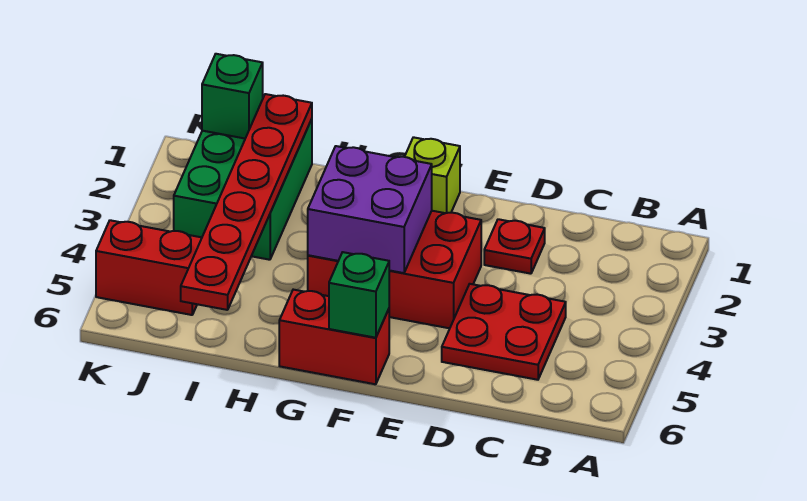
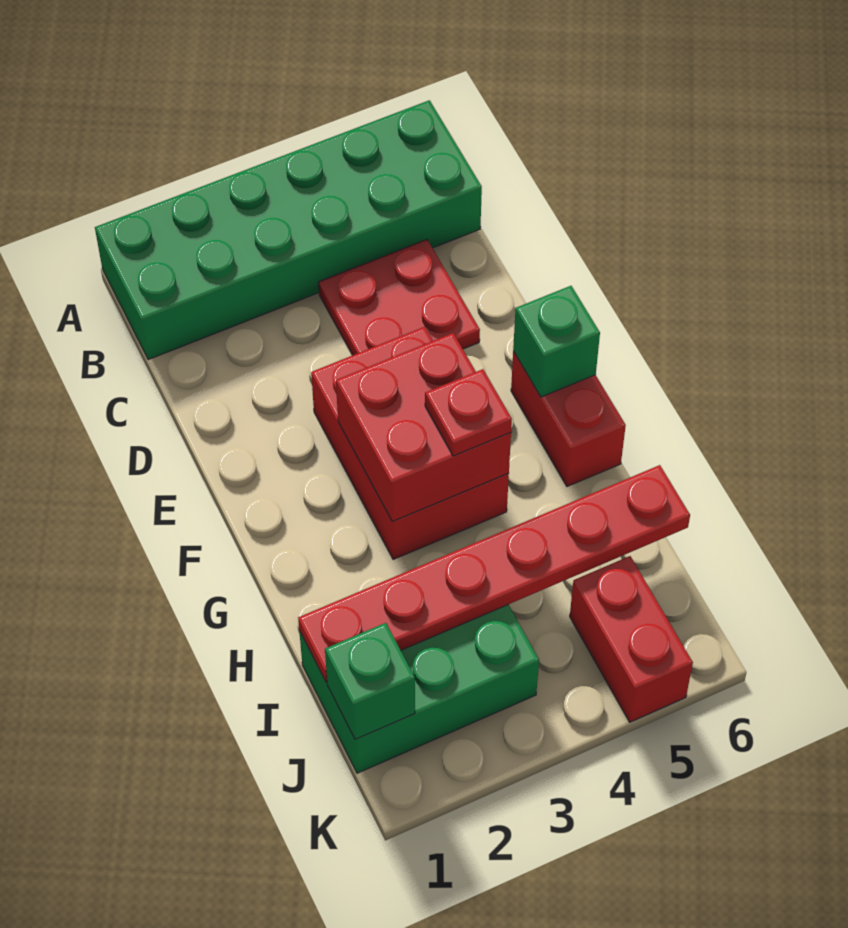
none -> green brick A1:B6 level 1
red plate D2 level 1 -> red plate G4 level 3
lime brick F1 level 1 -> none
purple brick F3:G4 level 2 -> red brick F3:G4 level 2

